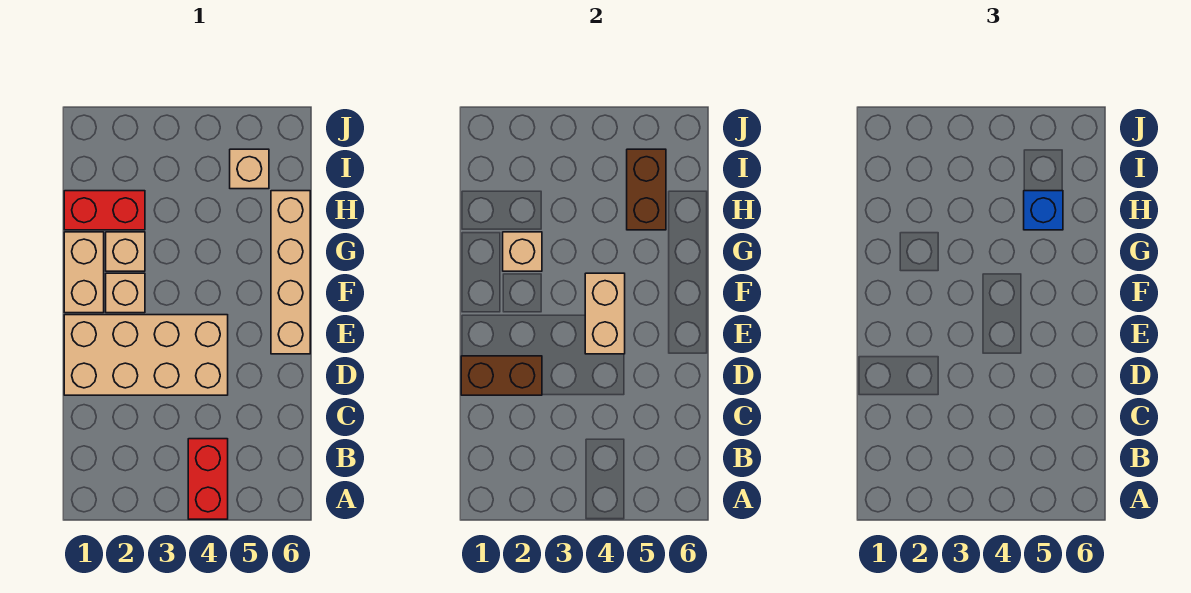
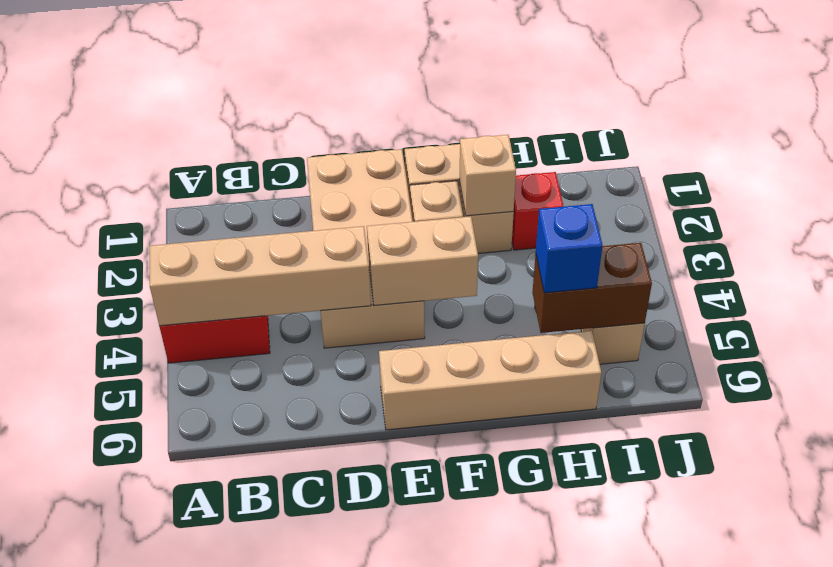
none -> tan brick A4:D4 level 2
brown brick D1:D2 level 2 -> none
red brick H1:H2 level 1 -> red brick H2 level 1

